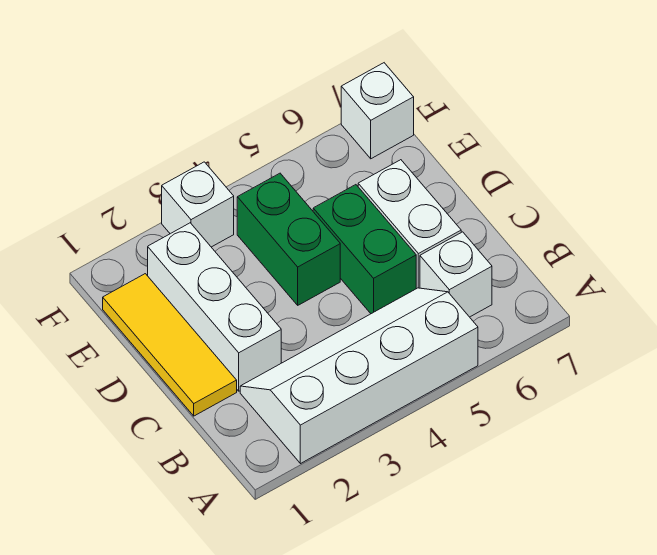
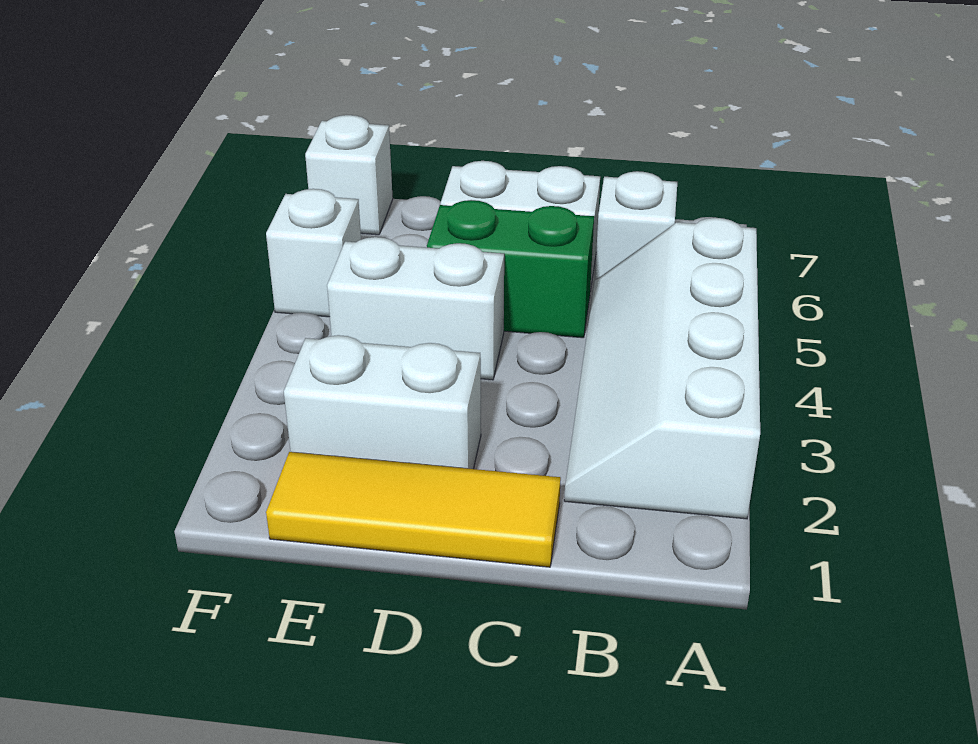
white brick C2:E2 level 1 -> white brick D2:E2 level 1
green brick D4:E4 level 1 -> white brick D4:E4 level 1
white brick F3 level 1 -> white brick F5 level 1

